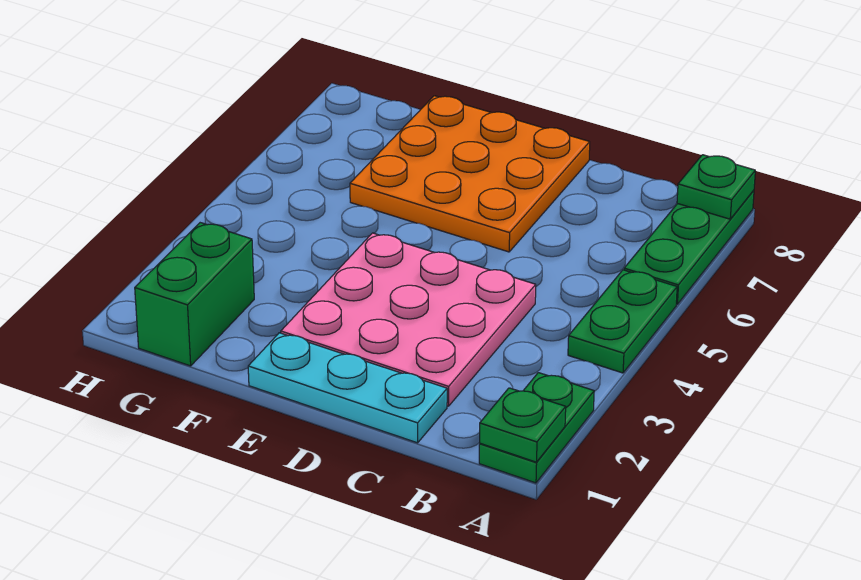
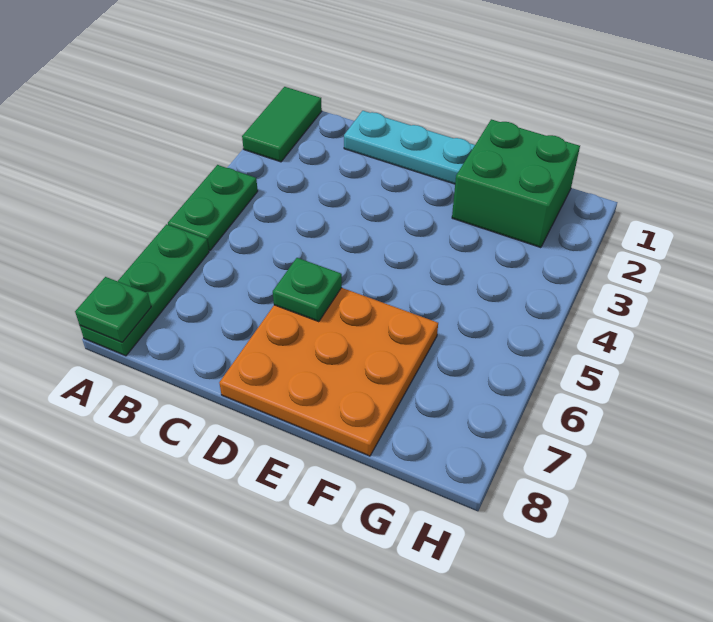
green plate A1:A2 level 1 -> green tile A1:A2 level 1
green plate A1 level 2 -> green plate D6 level 2
pink plate C2:E4 level 1 -> none
green brick G1:G2 level 1 -> green brick F1:G2 level 1

